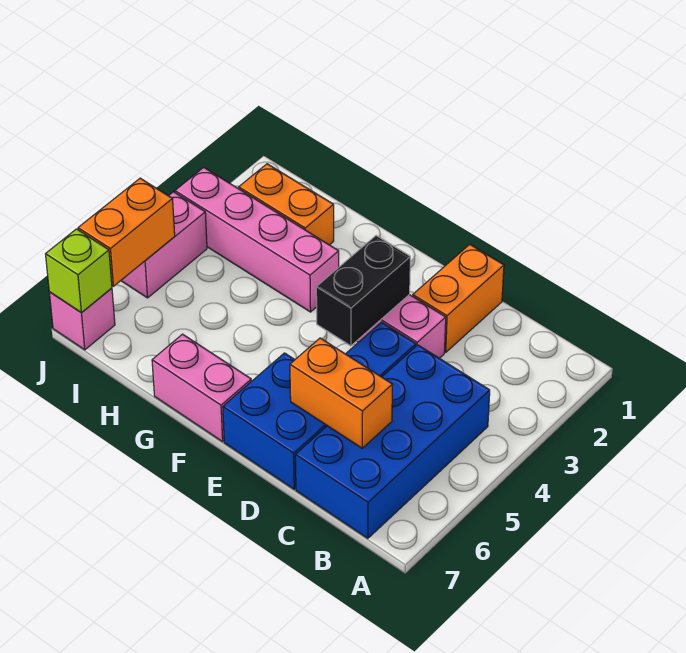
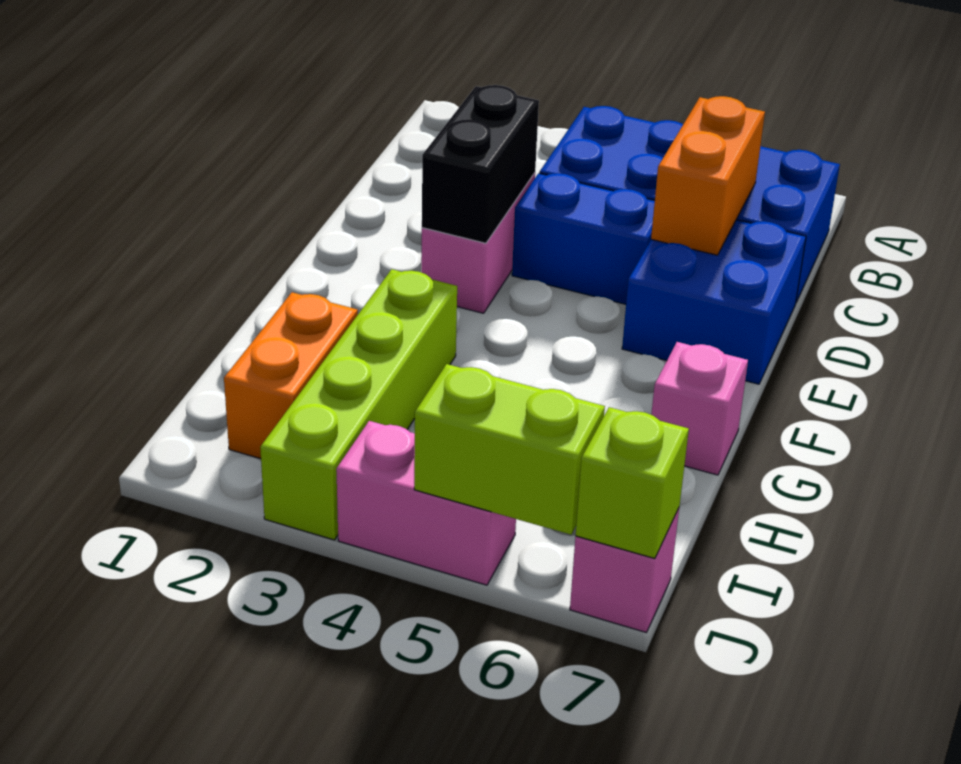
orange brick D1:D2 level 1 -> none
black brick E3:E4 level 2 -> black brick D3:E3 level 2
pink brick F7:G7 level 1 -> pink brick G7 level 1
pink brick G3:J3 level 1 -> lime brick G3:J3 level 1
orange brick J5:J6 level 2 -> lime brick J5:J6 level 2

